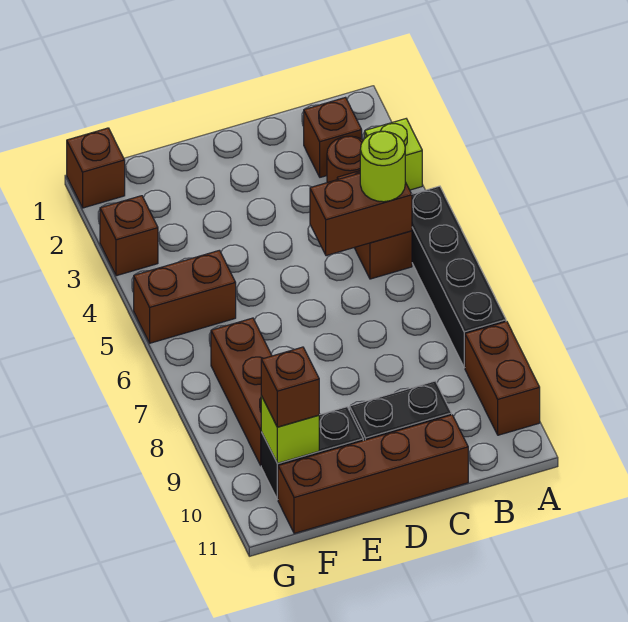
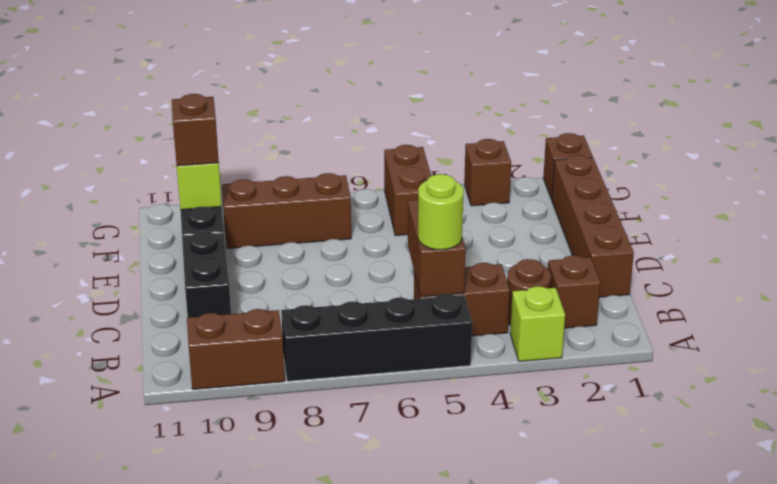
brown brick C11:F11 level 1 -> brown brick C1:F1 level 1

